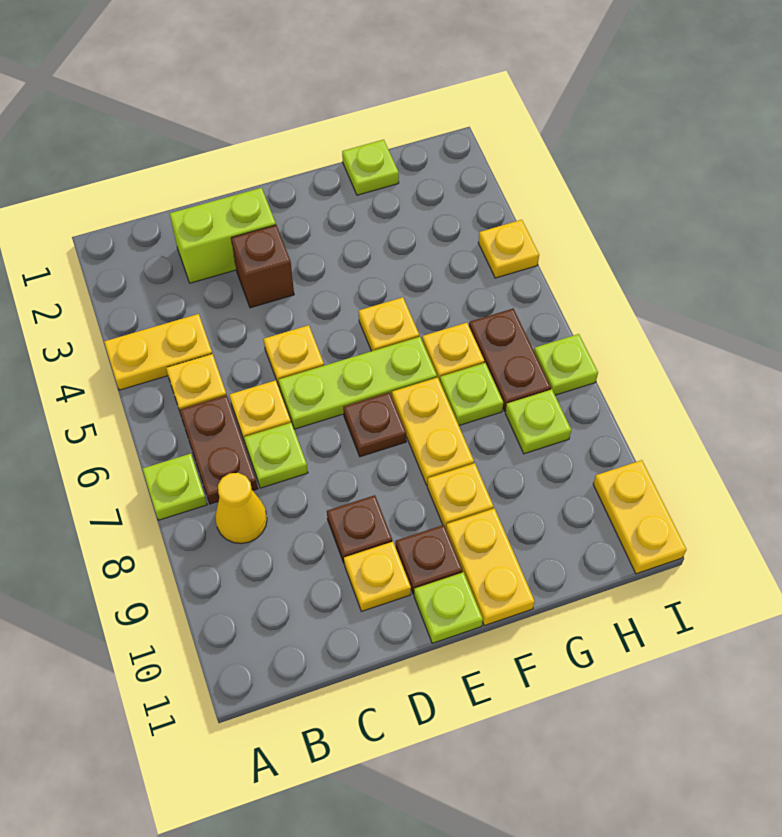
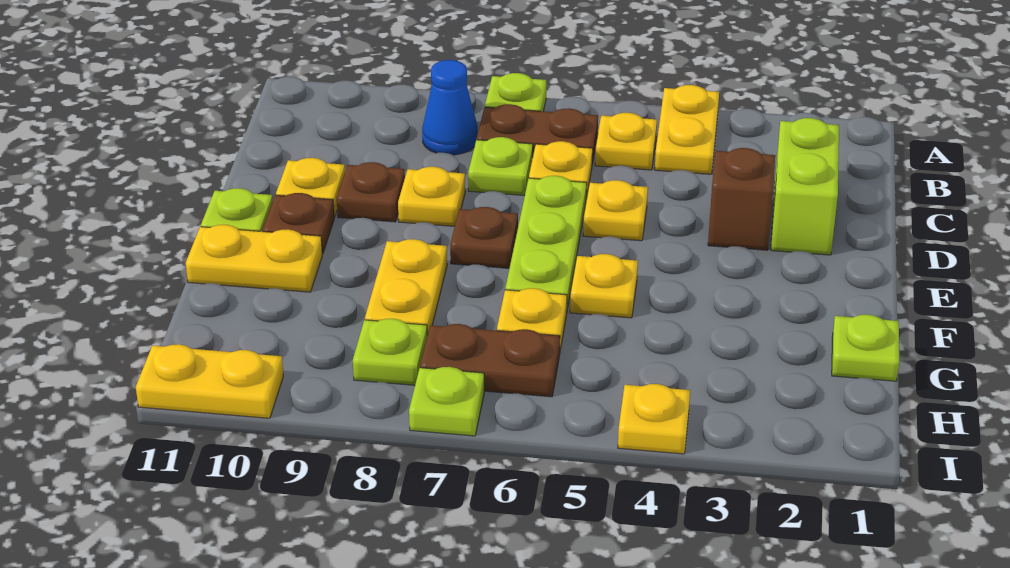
yellow cone B8 level 1 -> blue cone B8 level 1
yellow plate F7:F8 level 1 -> yellow plate F8:G8 level 1
yellow plate F9 level 1 -> yellow plate D8 level 1
lime plate G7 level 1 -> none

